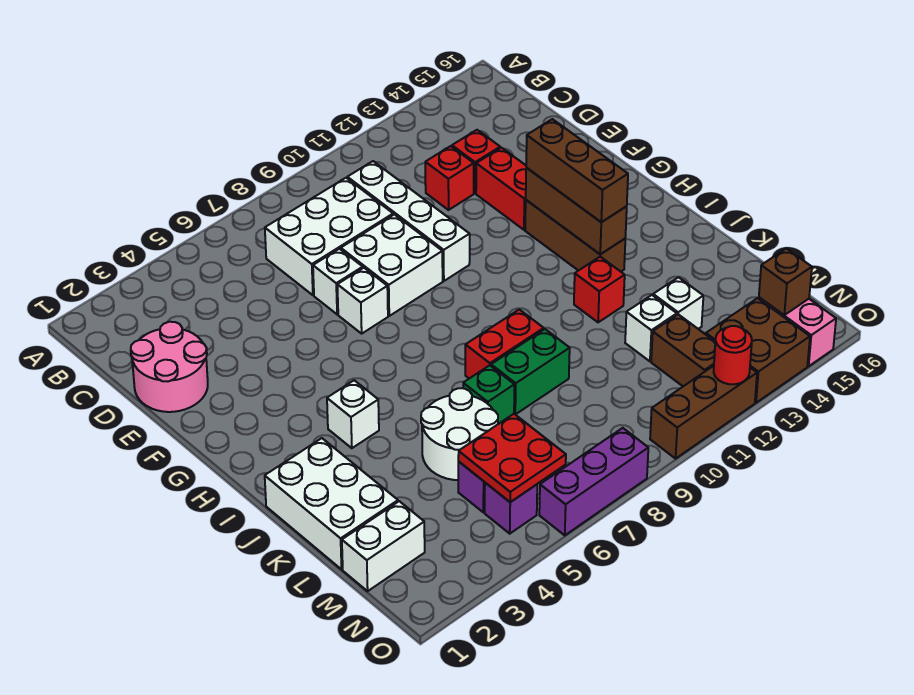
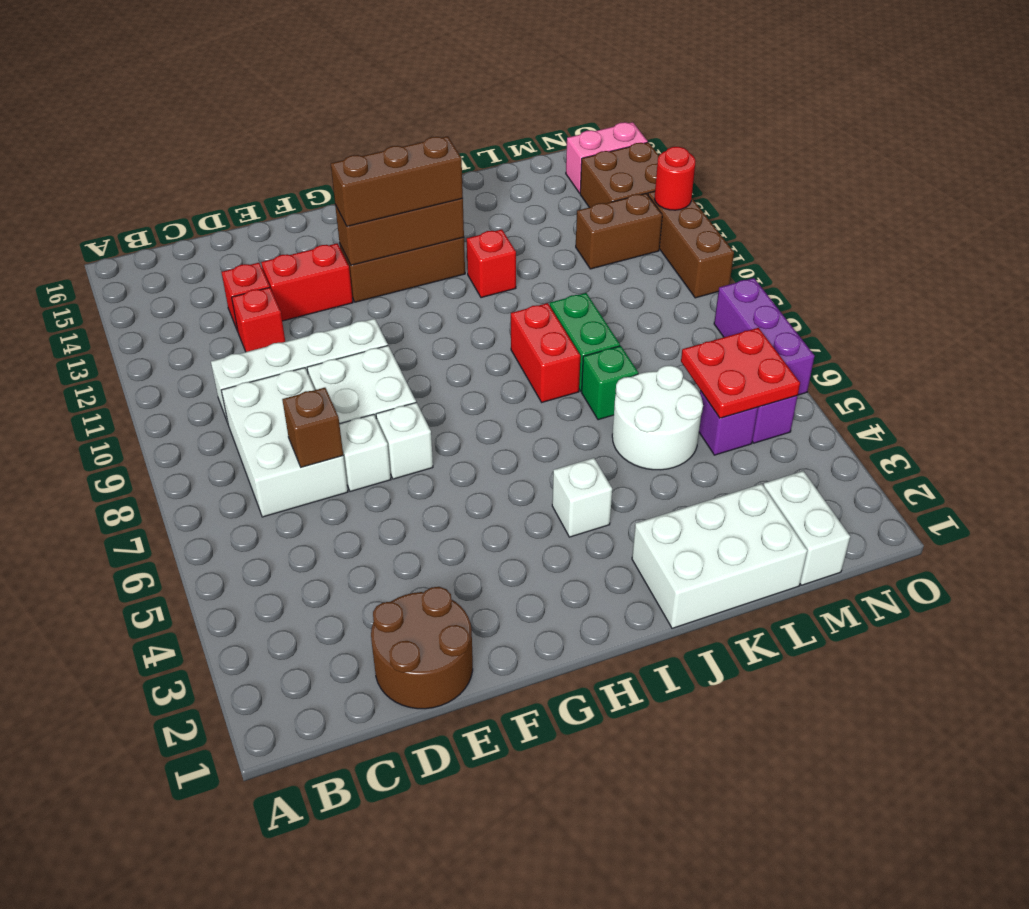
pink round brick D1:E2 level 1 -> brown round brick D1:E2 level 1
white brick L12 level 1 -> none
white brick L13 level 1 -> none
brown brick N15 level 2 -> brown brick D7 level 2

